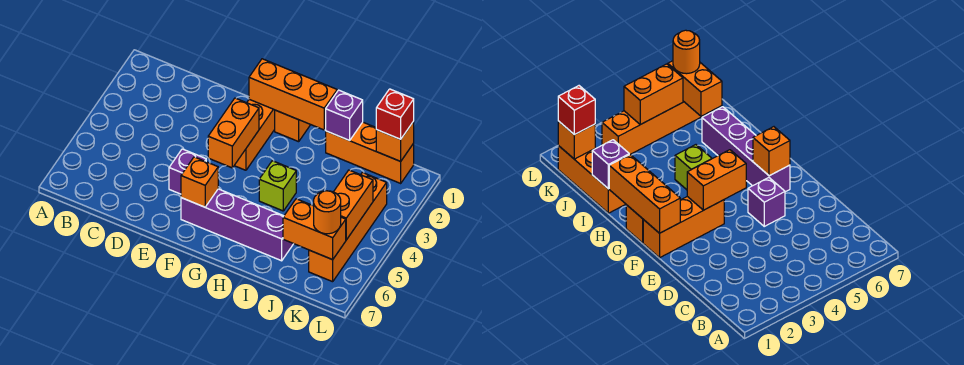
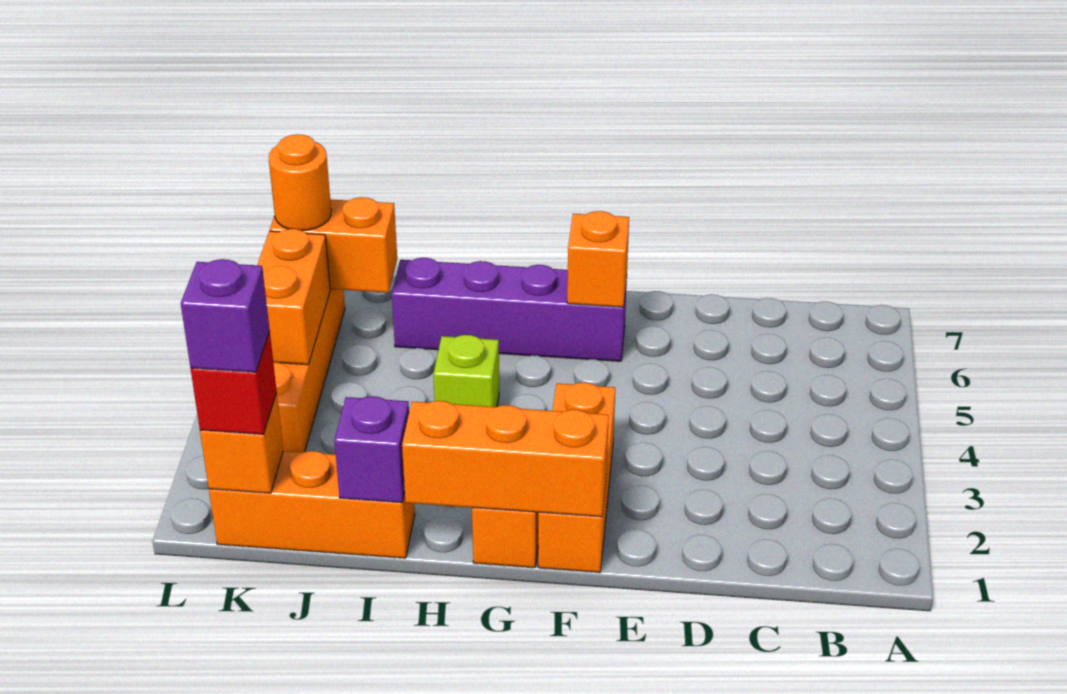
purple brick E5 level 1 -> purple brick K1 level 4
orange brick F3:F4 level 2 -> none

